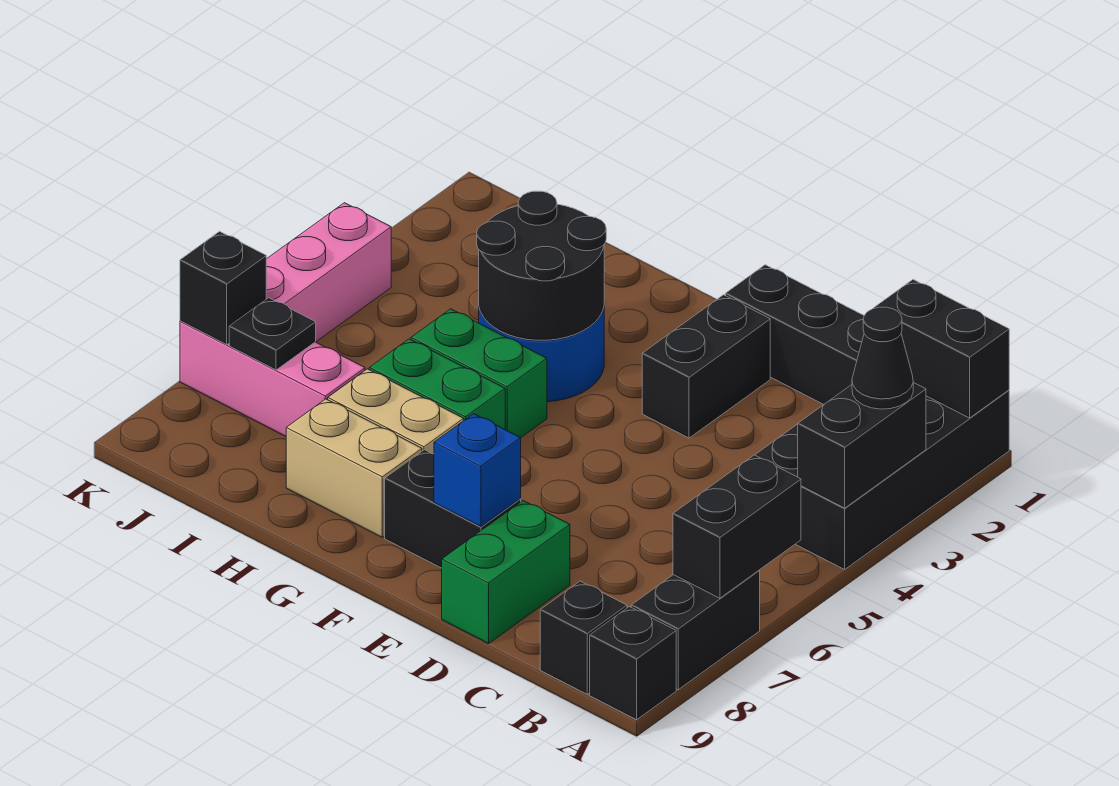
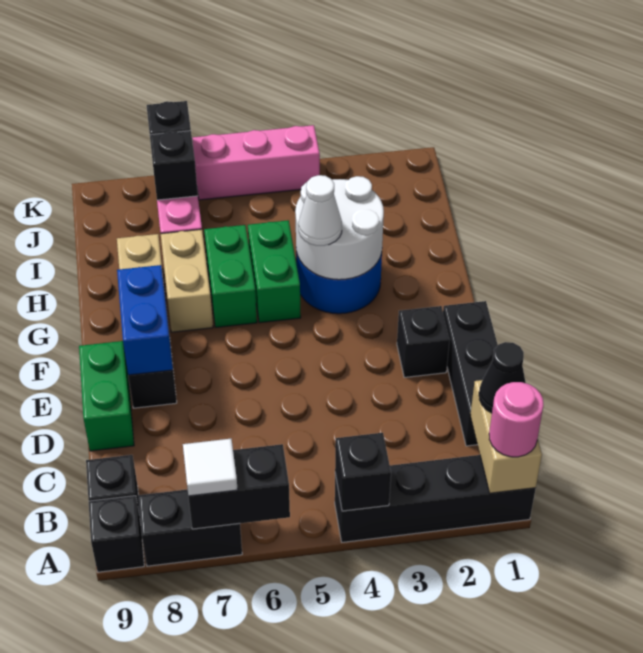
black brick A1:B4 level 1 -> black brick A1:A4 level 1
black brick A1:B1 level 2 -> tan brick A1:B1 level 2
none -> pink round brick A1 level 3
black brick A3:A4 level 2 -> black brick A4 level 2
black cone A3 level 3 -> black cone B1 level 3
none -> white tile A7 level 3
green brick D8:D9 level 1 -> green brick D9:E9 level 1
black brick E2:E3 level 1 -> black brick E2 level 1
blue brick E8 level 2 -> blue brick E8:F8 level 2
black round brick G3:H4 level 2 -> white round brick G3:H4 level 2
none -> white cone G4 level 3
black plate J7 level 2 -> black brick J7 level 2

